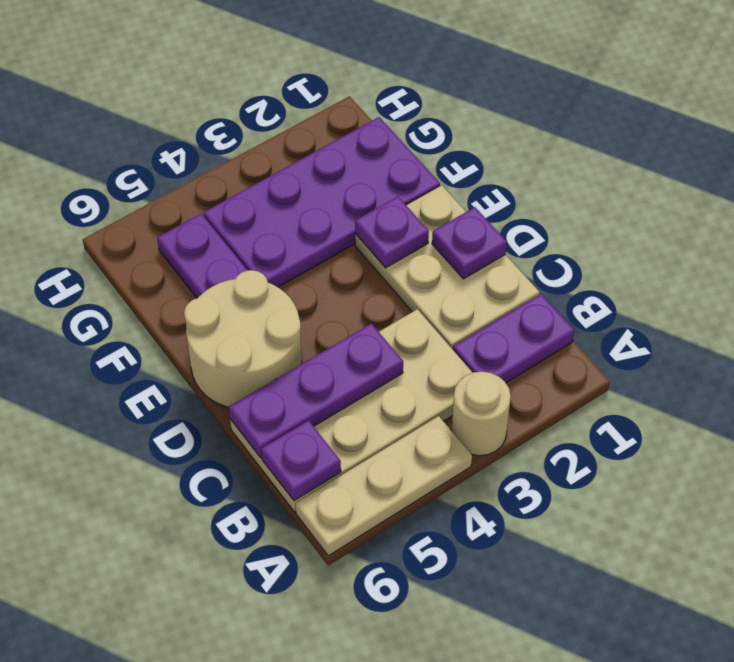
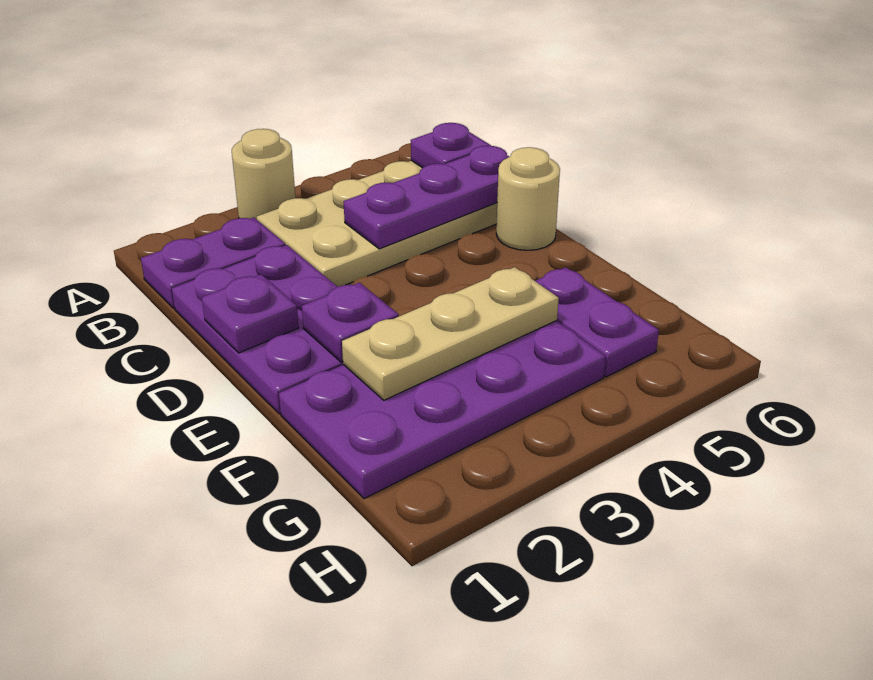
tan plate A4:A6 level 1 -> tan plate F2:F4 level 2
tan plate C1:E2 level 1 -> purple plate C1:E2 level 1
tan round brick D5:E6 level 1 -> tan round brick D6 level 1

